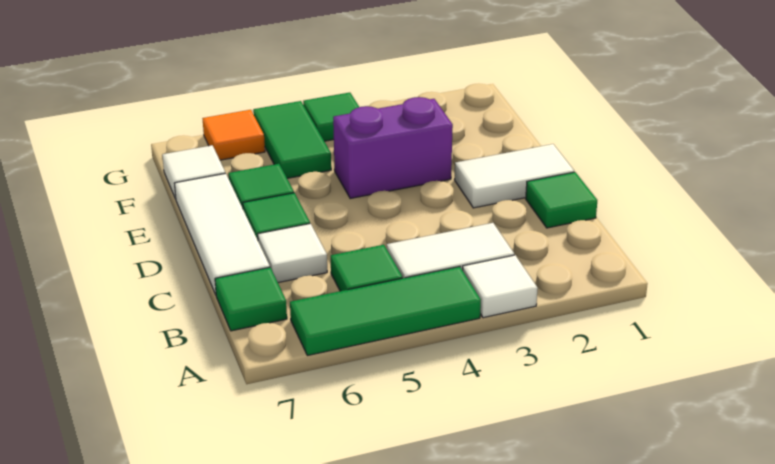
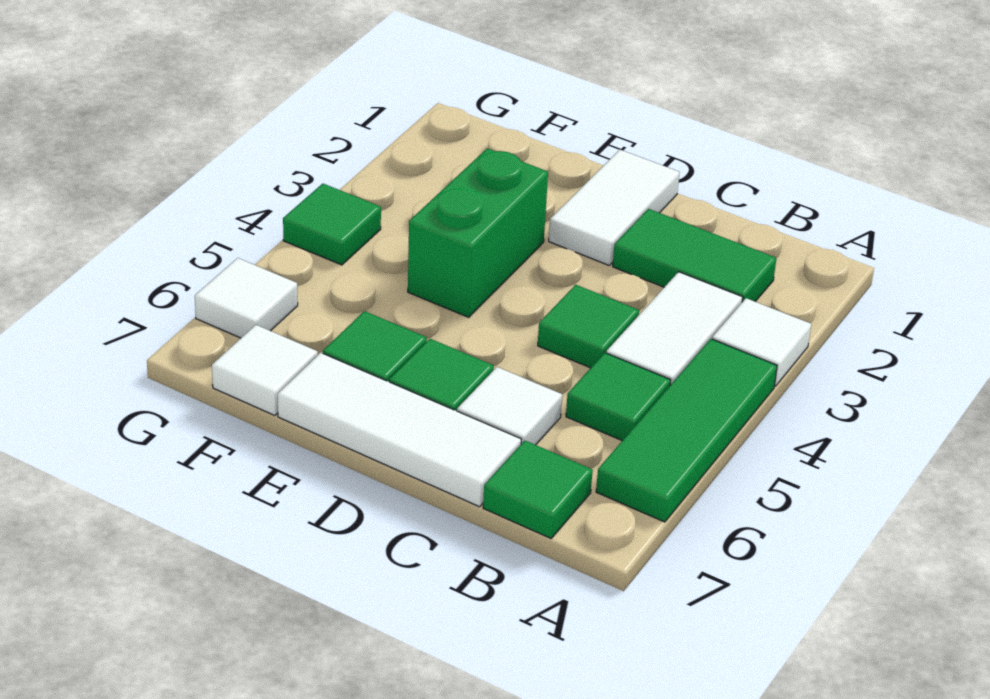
green tile C1 level 1 -> green tile C4 level 1
purple brick E3:E4 level 1 -> green brick E3:E4 level 1
green tile F5:G5 level 1 -> green tile B2:C2 level 1
orange tile G6 level 1 -> white tile G6 level 1

